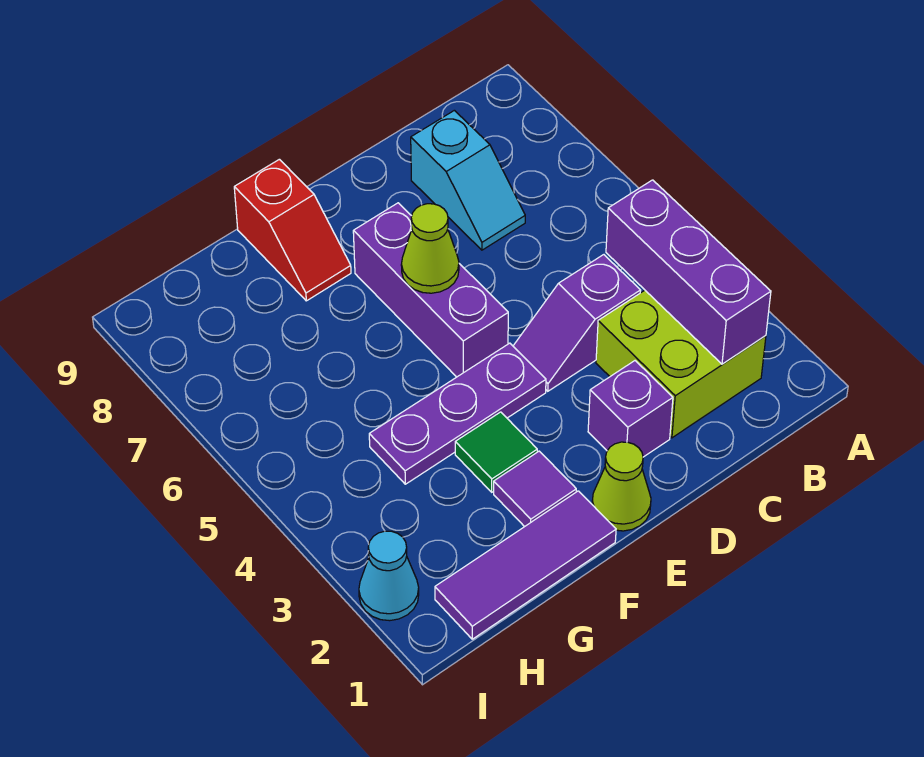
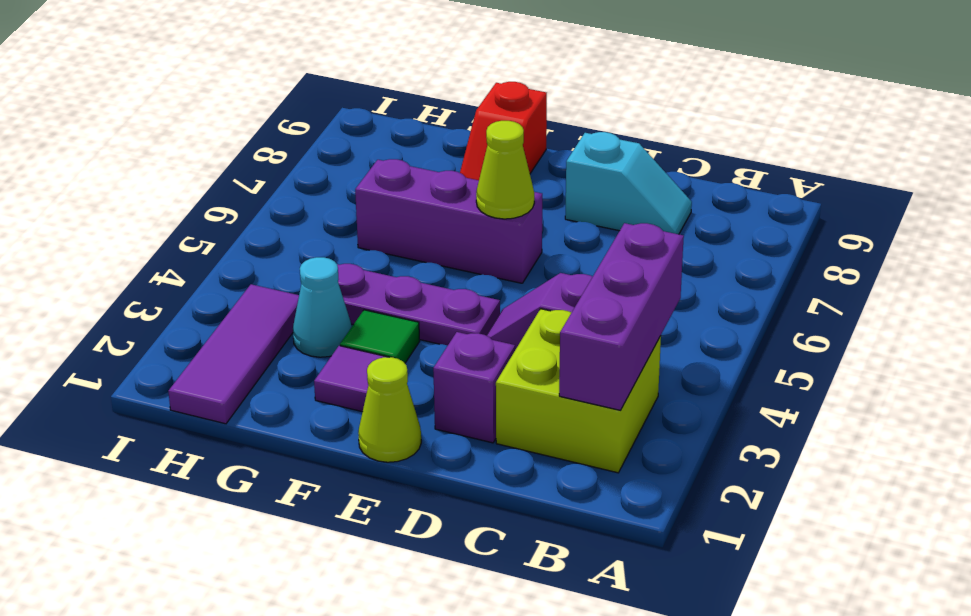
cyan slope C7:C8 level 1 top 8 -> cyan slope C8:D8 level 1 top D
purple brick E5:E7 level 1 -> purple brick E6:G6 level 1
purple tile F1:H1 level 1 -> purple tile H1:H3 level 1
cyan cone I2 level 1 -> cyan cone G3 level 1

